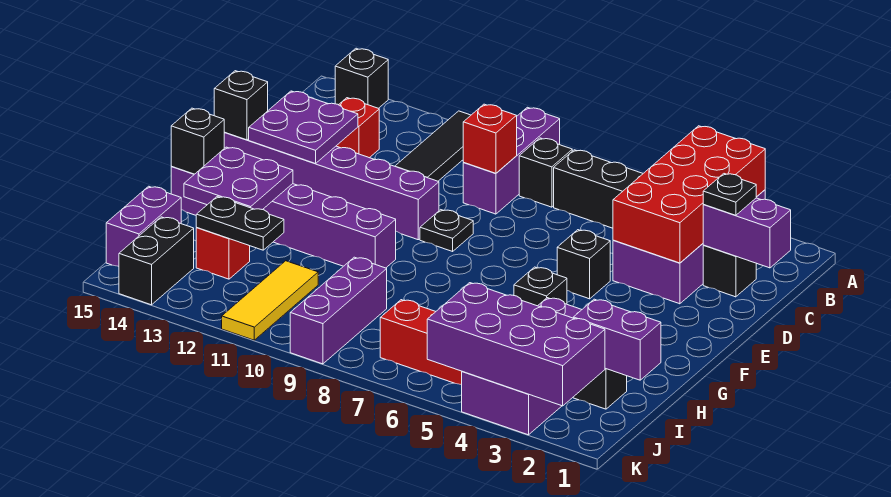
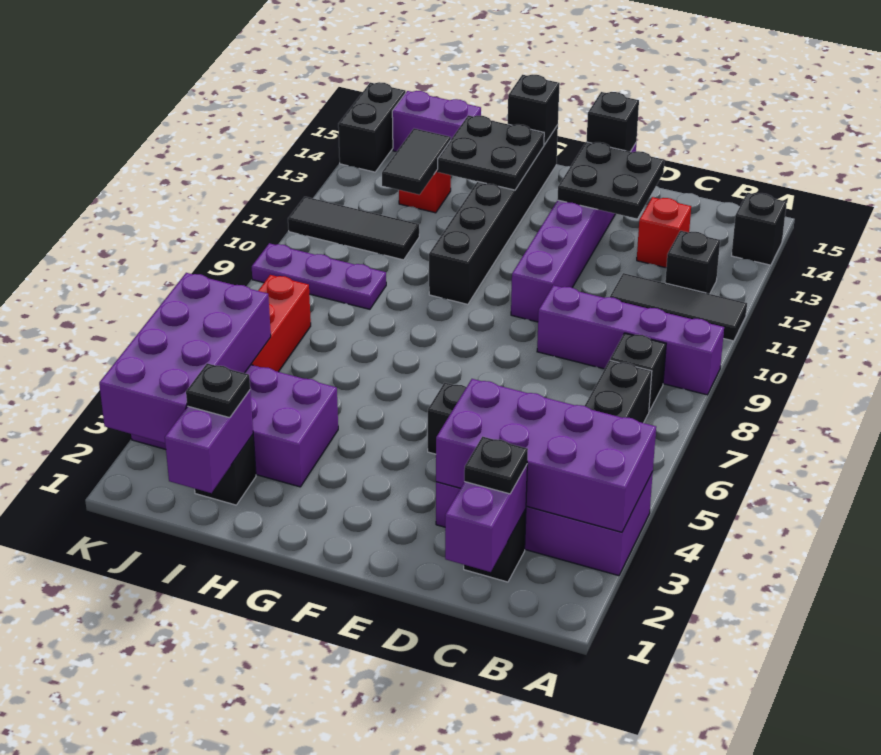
red brick A3:D4 level 2 -> purple brick A3:D4 level 2
purple brick A9:C9 level 1 -> purple brick A9:D9 level 1
red brick C9 level 2 -> none
purple plate D13:E14 level 2 -> black plate D13:E14 level 2
black plate E9 level 1 -> black plate I2 level 3
black brick G5 level 1 -> black brick B12 level 1
purple brick G10:G15 level 1 -> black brick G10:G15 level 1
purple plate G13:H14 level 2 -> black plate G13:H14 level 2
purple brick I9:K9 level 1 -> purple plate I9:K9 level 1
yellow tile I11:K11 level 1 -> black tile I11:K11 level 1
black plate I12:I13 level 2 -> black tile I12:I13 level 2
black brick J14:K14 level 1 -> black brick K14:K15 level 1

